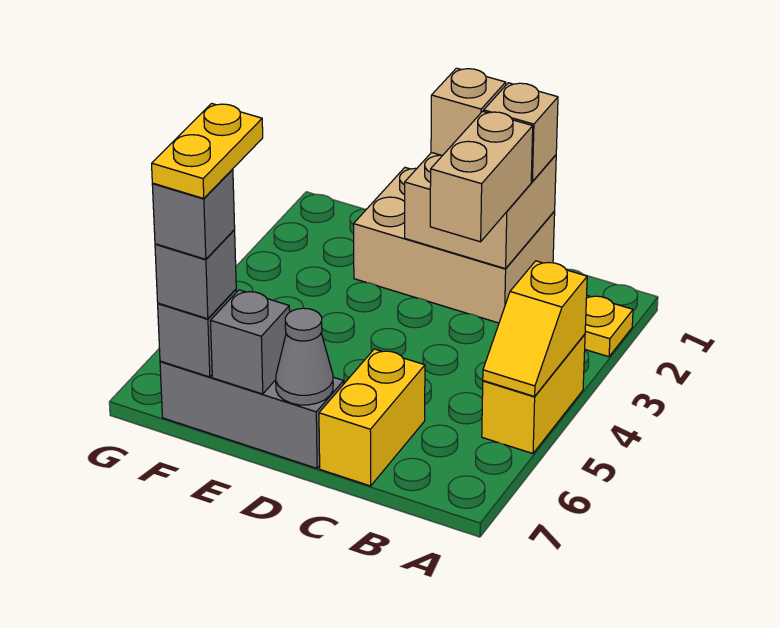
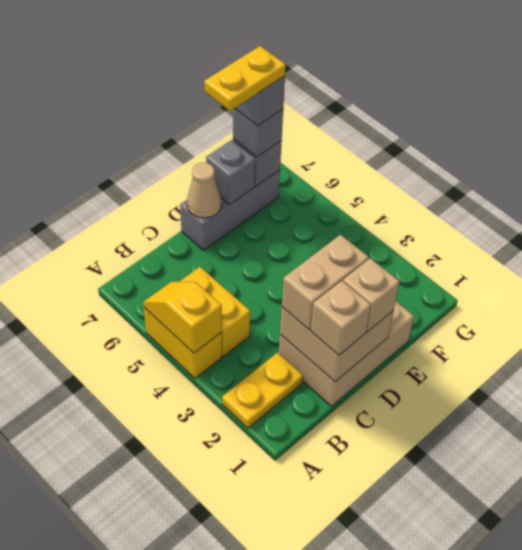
tan brick C2:C3 level 3 -> tan brick C2:D2 level 3
yellow brick C6:C7 level 1 -> yellow brick B4:B5 level 1
grey cone D7 level 2 -> tan cone D7 level 2
yellow plate F6:F7 level 5 -> yellow plate E7:F7 level 5

